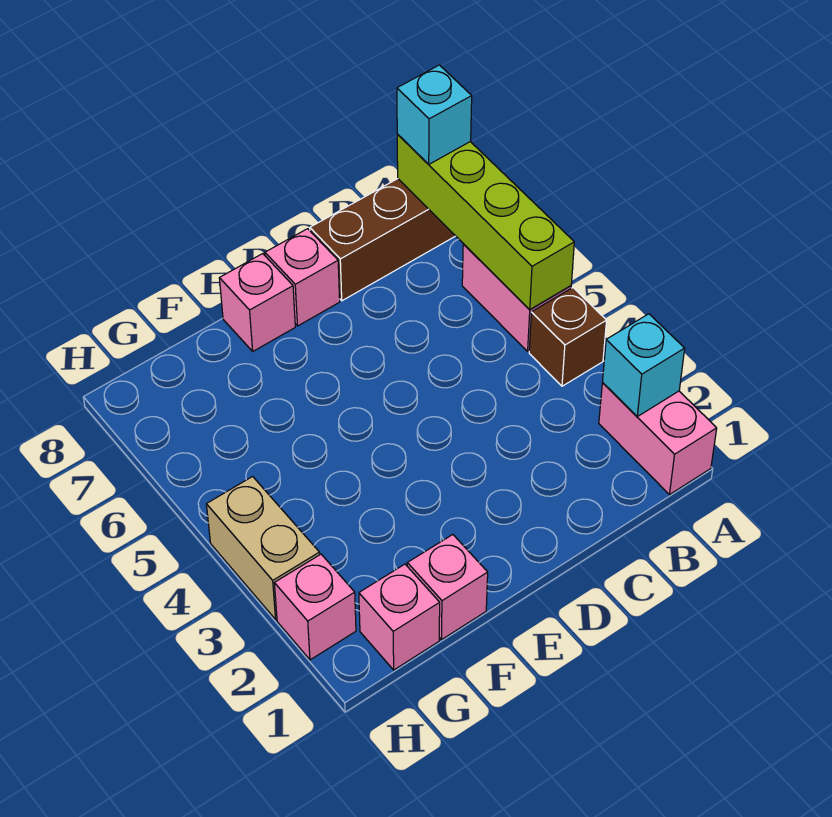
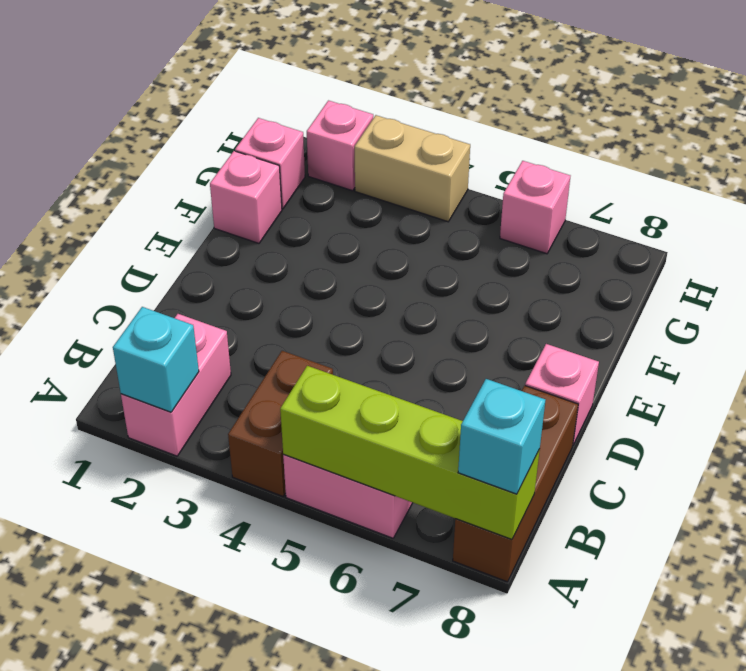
pink brick A1:A2 level 1 -> pink brick A2:B2 level 1
brown brick A4 level 1 -> brown brick A4:B4 level 1
pink brick E8 level 1 -> pink brick H6 level 1

